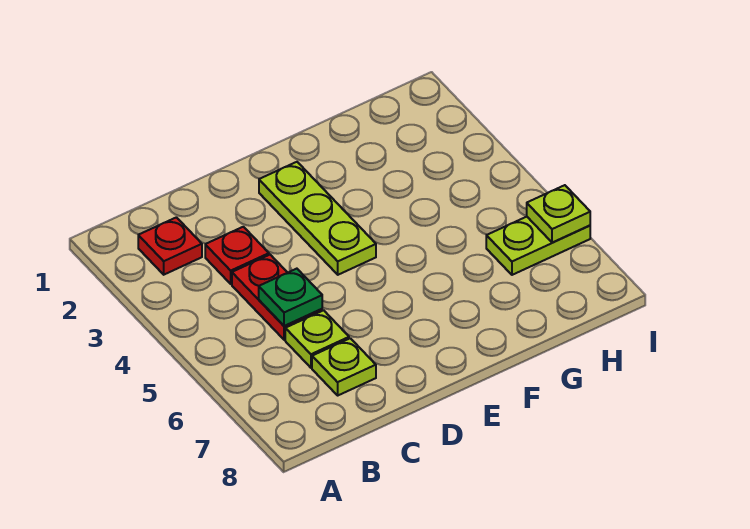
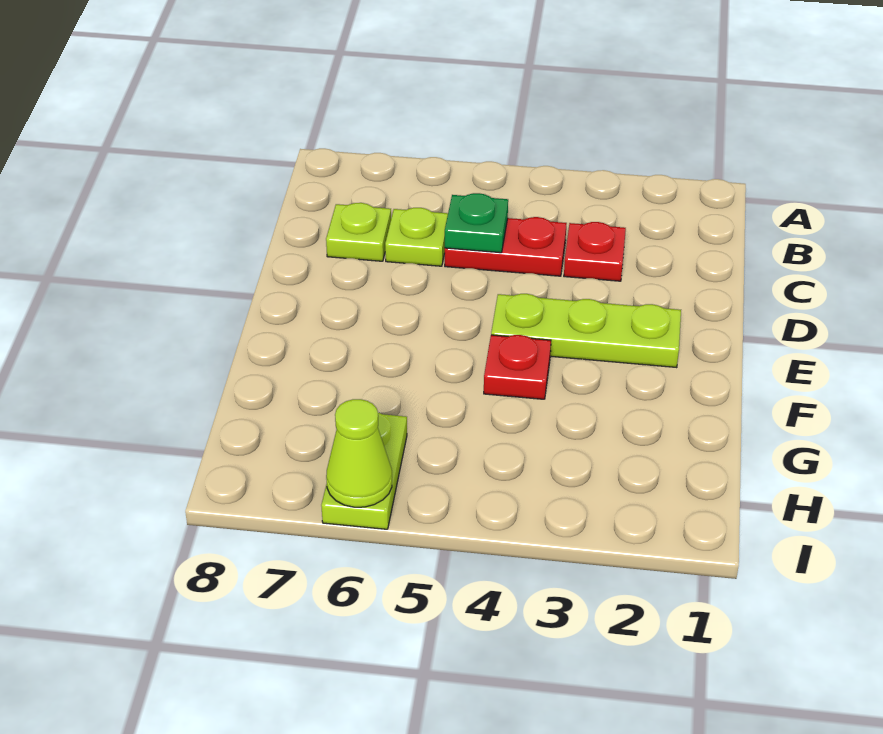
red plate B2 level 1 -> red plate F4 level 1
lime plate I6 level 2 -> lime cone I6 level 2

